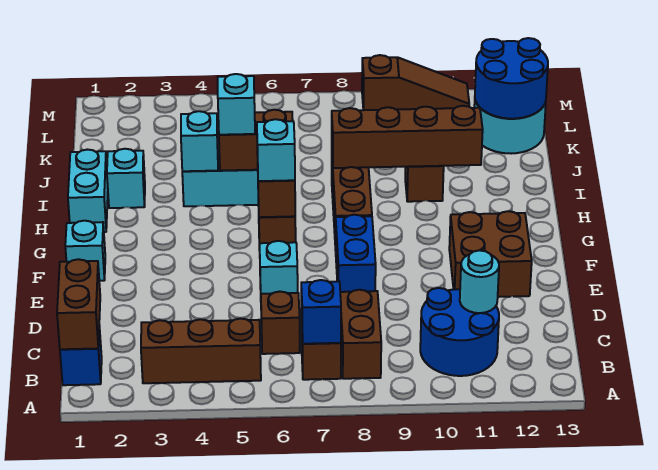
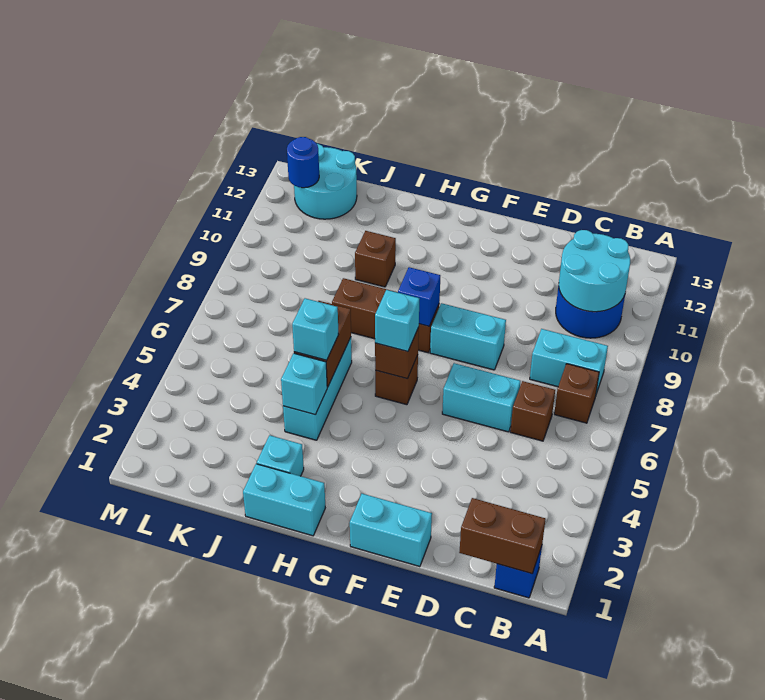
brown brick B3:B5 level 1 -> none
blue brick B7 level 2 -> blue brick G8 level 2
brown brick B8:C8 level 1 -> cyan brick B8:C8 level 1
cyan round brick C11 level 2 -> cyan round brick B10:C11 level 2
cyan brick E6 level 1 -> cyan brick D6:E6 level 1
blue brick E8:F8 level 1 -> cyan brick E8:F8 level 1
brown brick E11:F12 level 1 -> none
cyan brick F1 level 1 -> cyan brick E1:F1 level 1
brown brick I8:I11 level 2 -> none
blue round brick K12:L13 level 2 -> blue round brick L12 level 2
brown slope M9:M11 level 1 top 9 -> none

